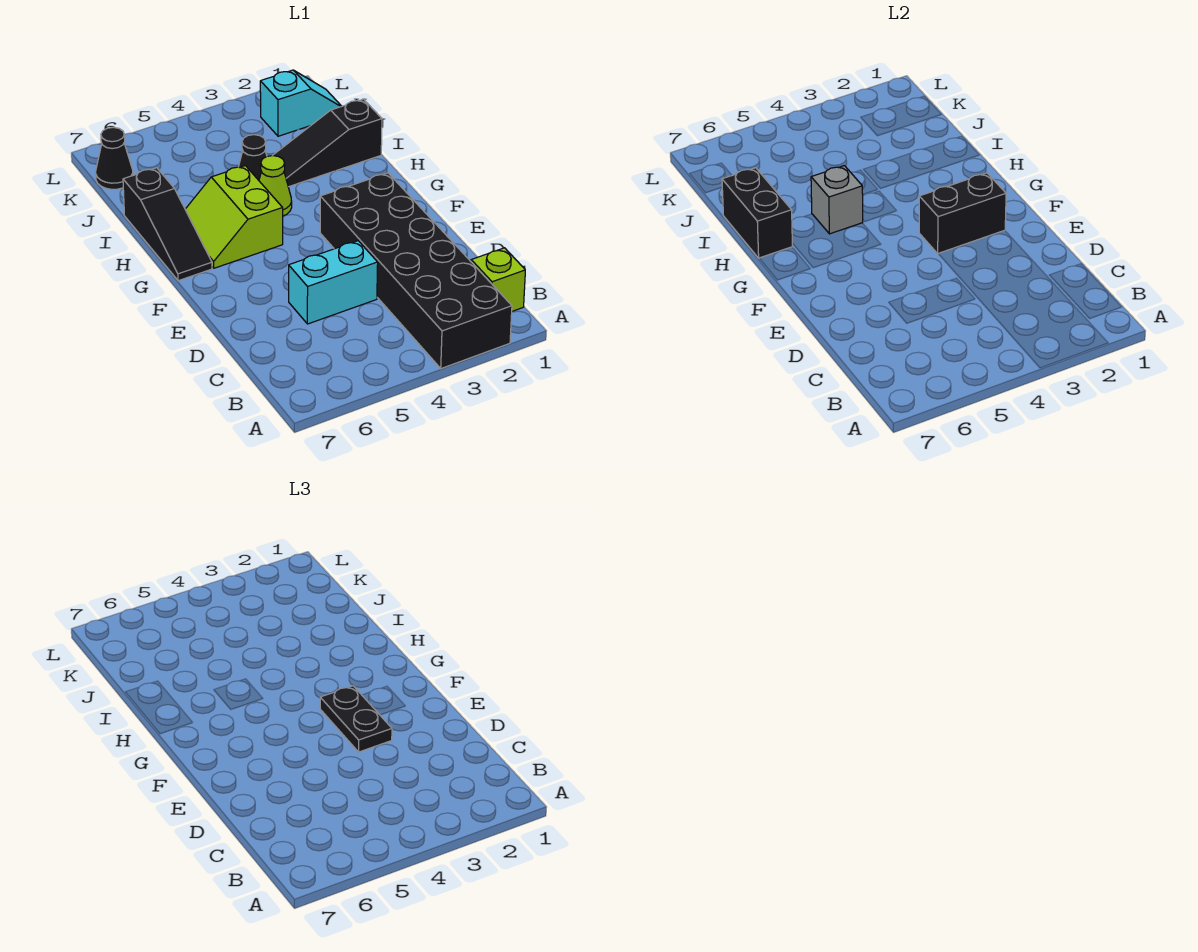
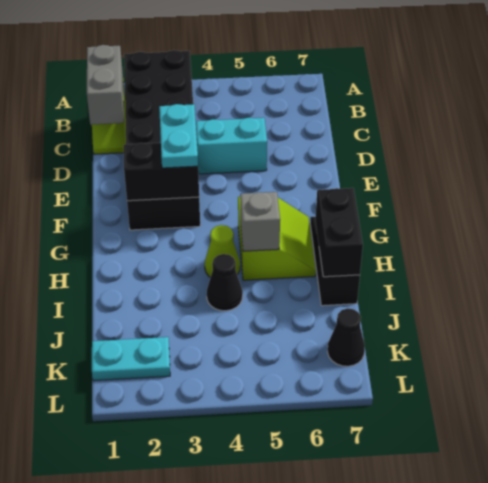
none -> grey brick B1:C1 level 2
black plate E3:F3 level 3 -> cyan plate E3:F3 level 3
black slope I1:I3 level 1 top 1 -> none
cyan slope K1:K2 level 1 top 2 -> cyan plate K1:K2 level 1

